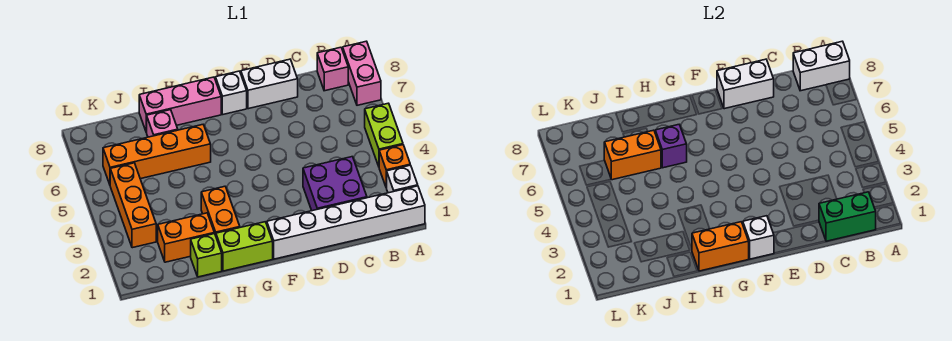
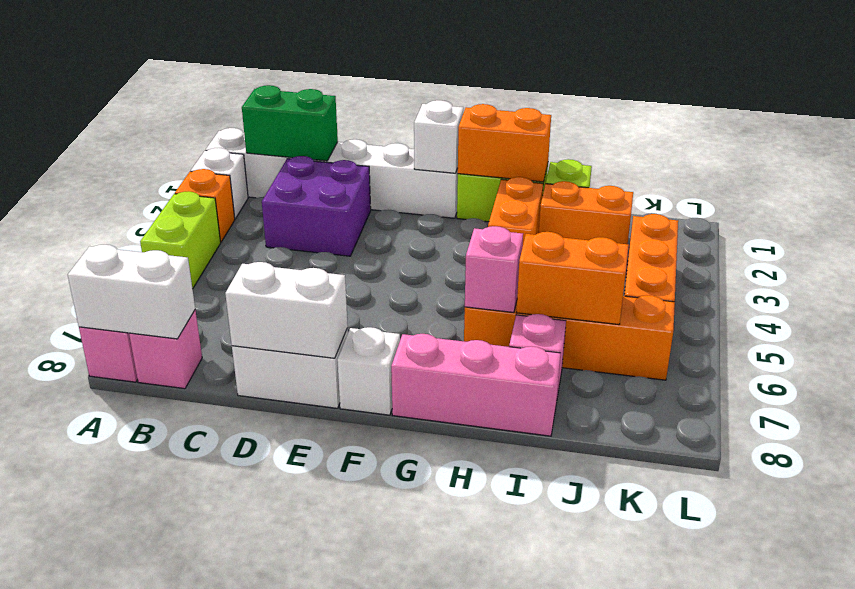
purple brick H6 level 2 -> pink brick H6 level 2

